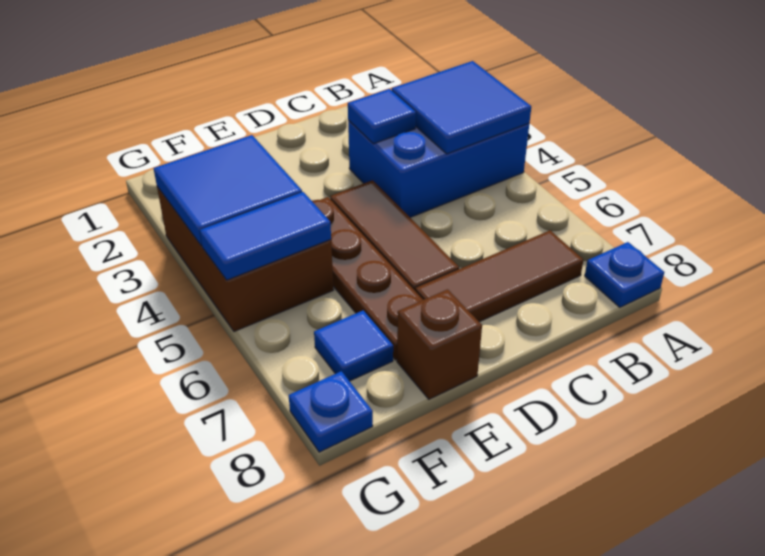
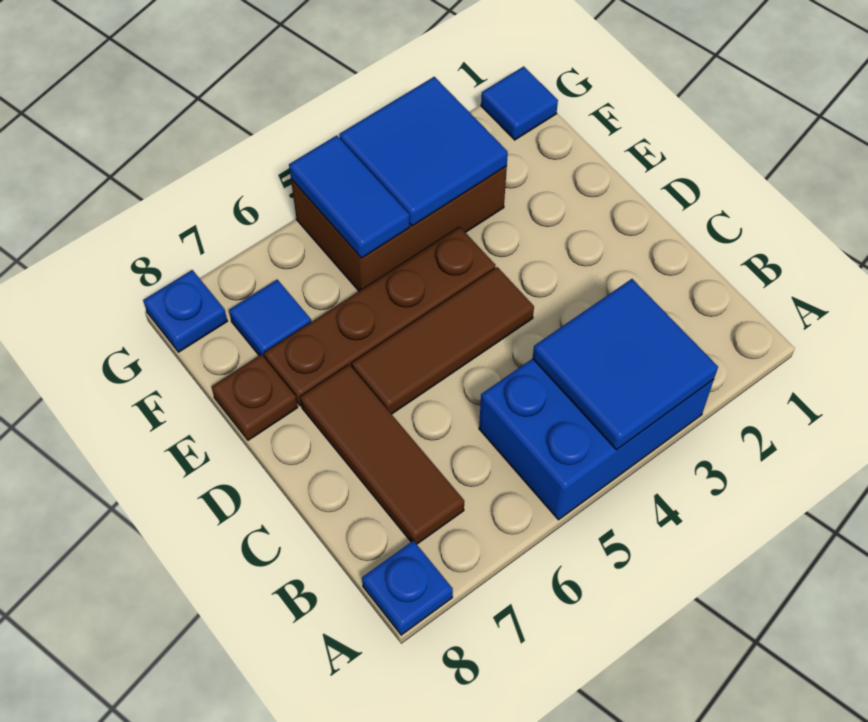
blue brick A3:C4 level 1 -> blue brick A3:B5 level 1
blue tile C3 level 2 -> blue tile G1 level 1
brown brick E8 level 1 -> brown plate E8 level 1

